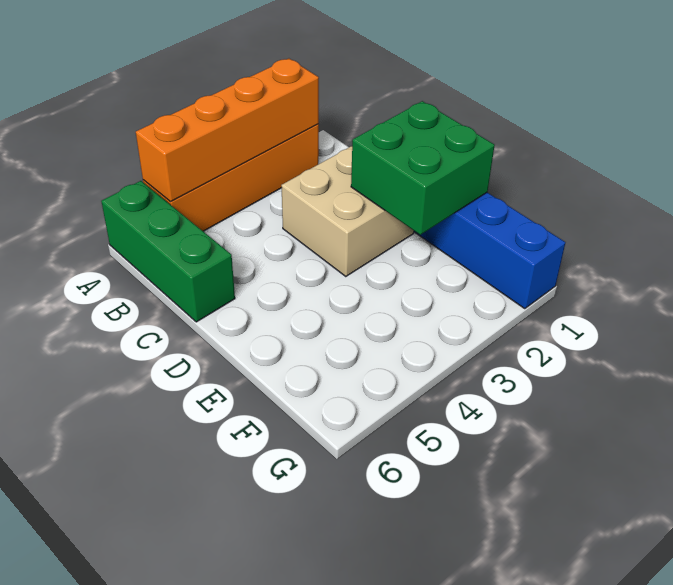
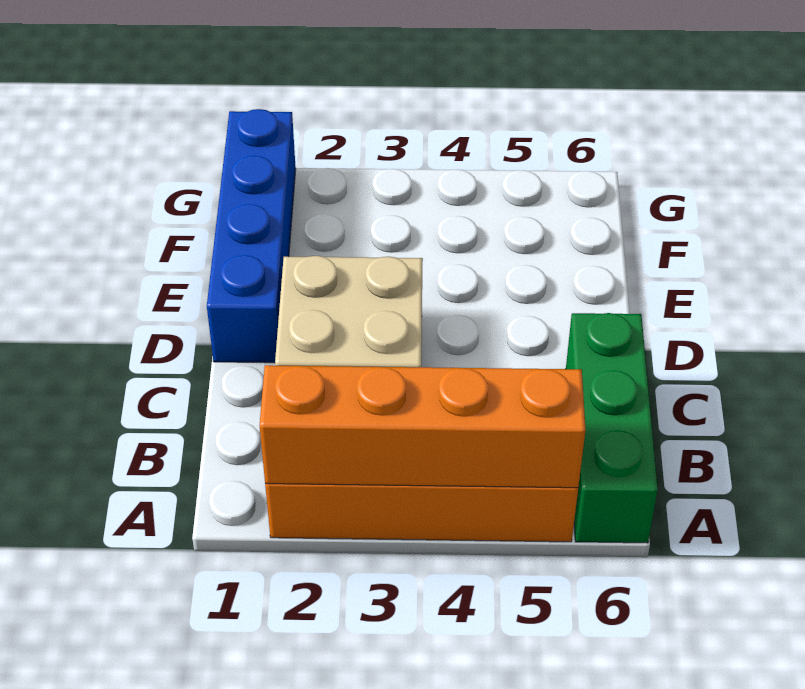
green brick D1:E2 level 2 -> none

